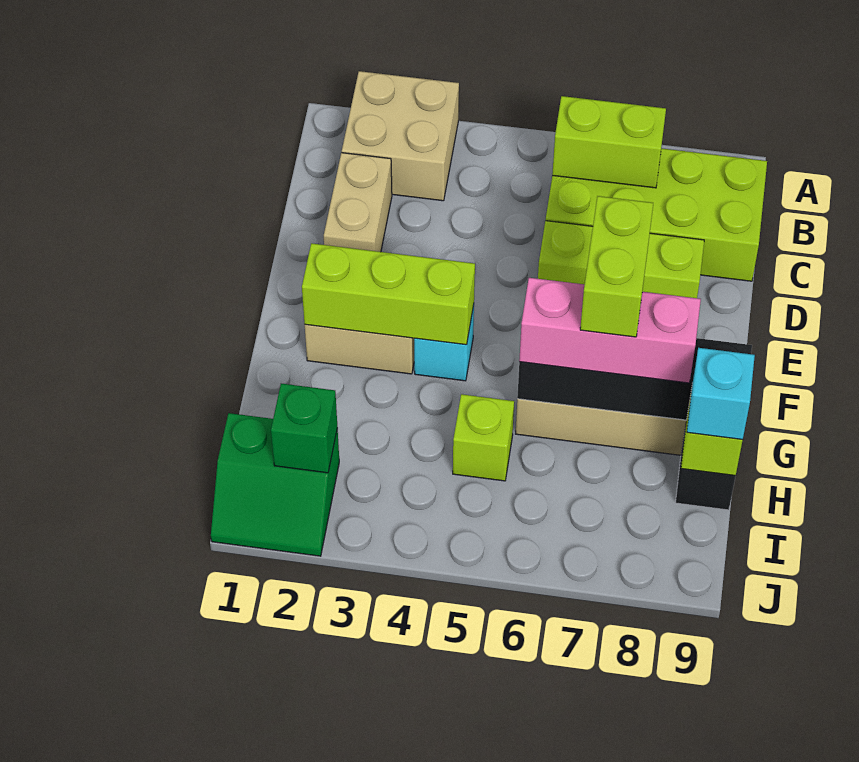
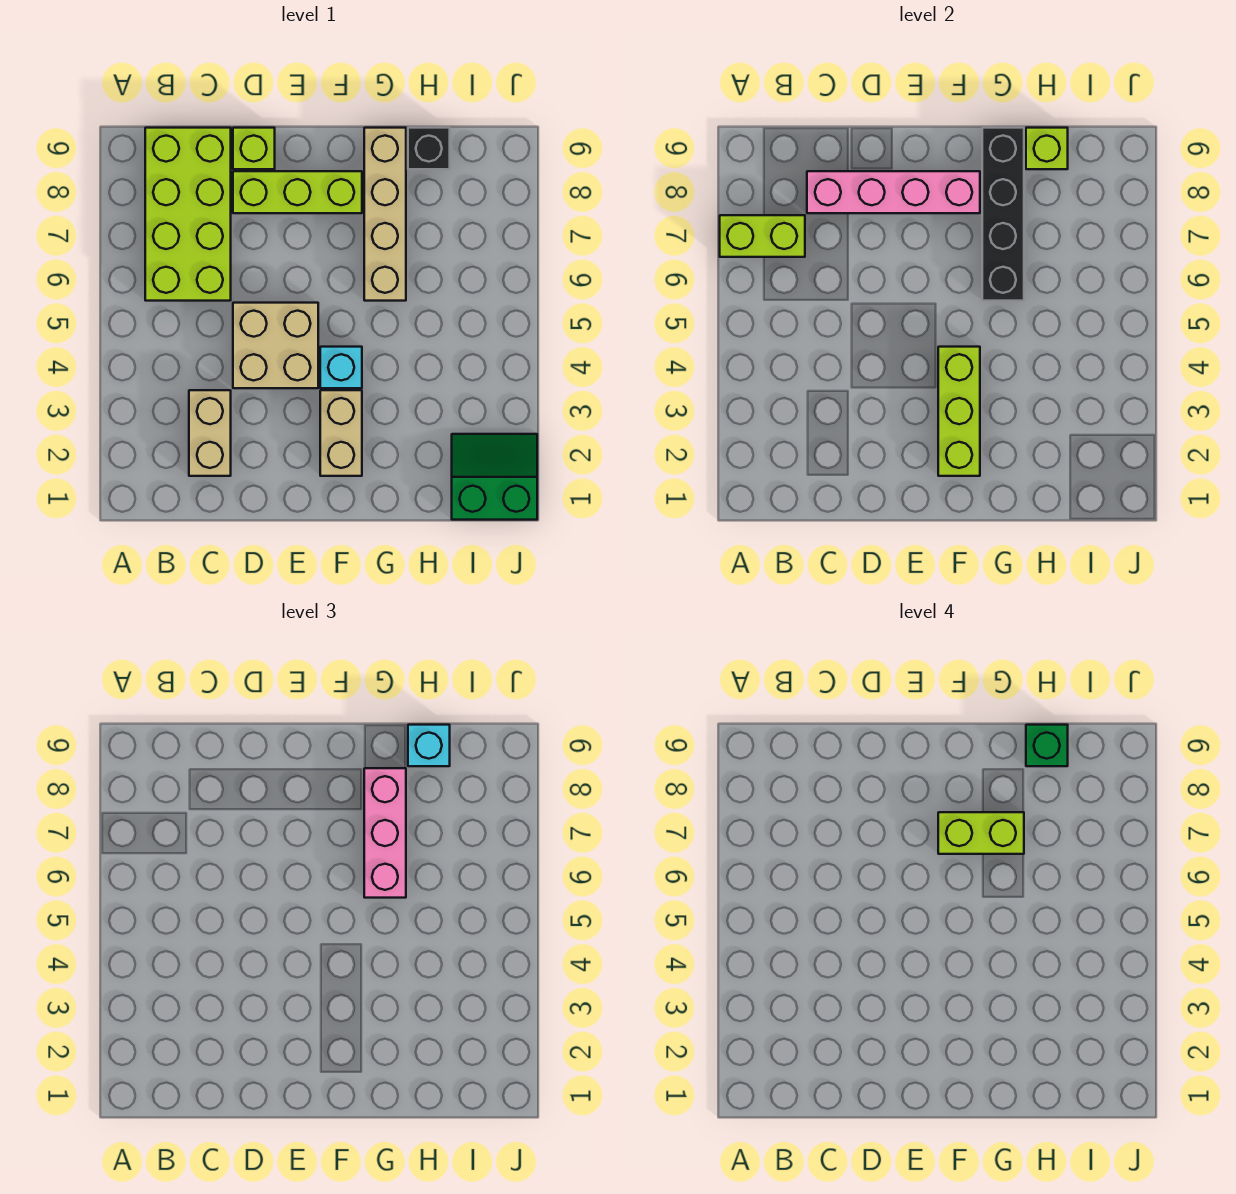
tan brick A2:B3 level 1 -> tan brick D4:E5 level 1
lime brick B6:B7 level 2 -> lime brick A7:B7 level 2
tan brick C2:D2 level 1 -> tan brick C2:C3 level 1
none -> pink brick C8:F8 level 2
lime brick D6:D8 level 1 -> lime brick D8:F8 level 1
lime brick H5 level 1 -> lime brick D9 level 1
green slope I1:J2 level 1 top I -> green slope I1:J2 level 1 top 1
green brick I2 level 2 -> green brick H9 level 4

